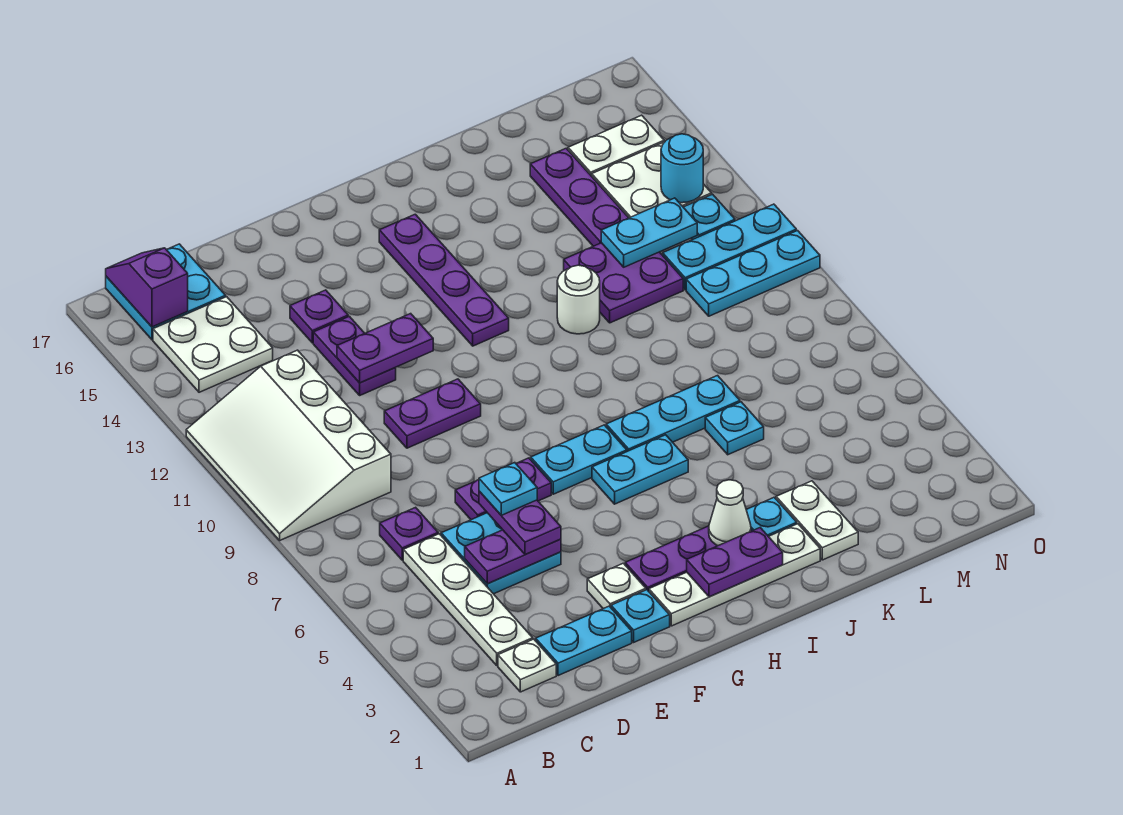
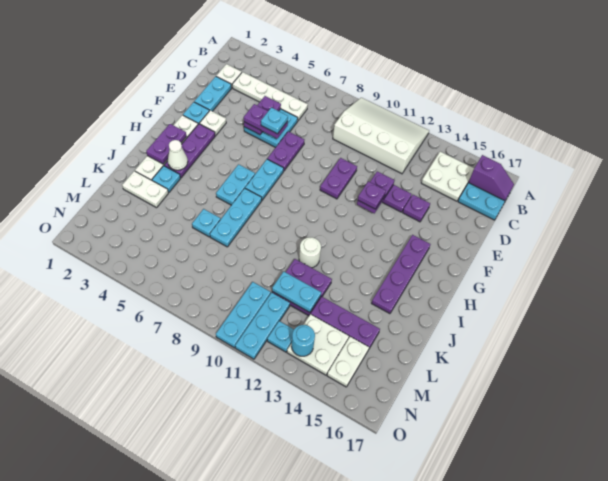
purple plate C7 level 1 -> purple plate F12 level 3
purple plate H12:H15 level 1 -> purple plate G15:J15 level 1
cyan plate L12:M12 level 2 -> cyan plate L11:L12 level 2

